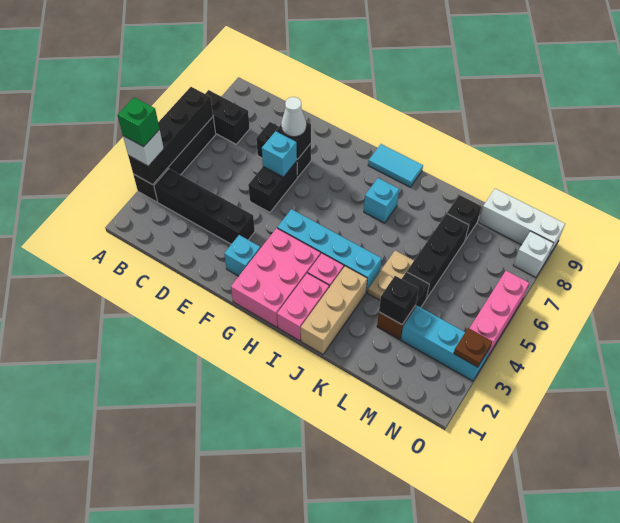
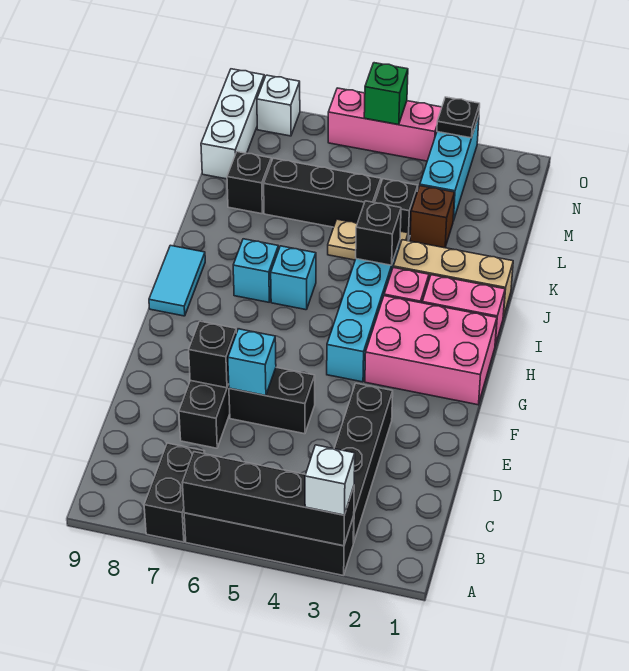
green brick A3 level 4 -> green brick O5 level 2
white cone E7 level 3 -> none
cyan brick F2 level 1 -> cyan brick I6 level 1
black brick L3 level 2 -> black brick J4 level 2
brown plate O3 level 2 -> black plate O3 level 2

